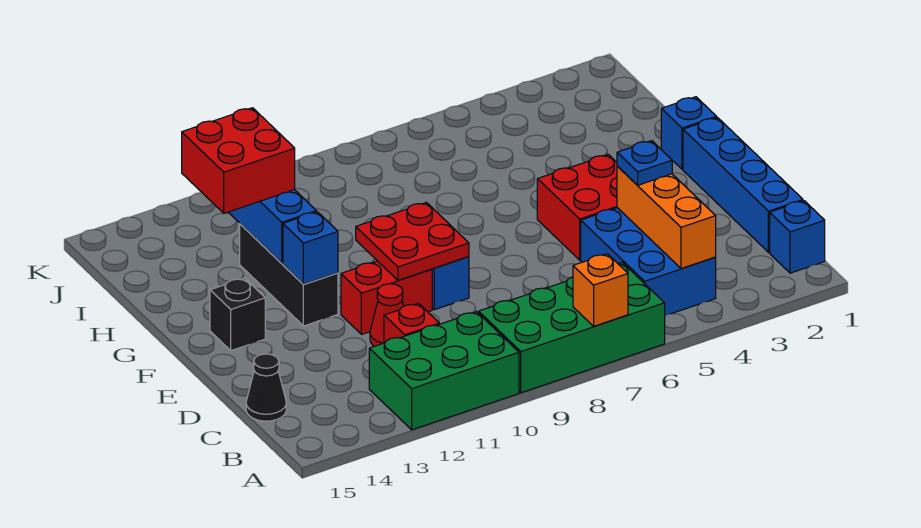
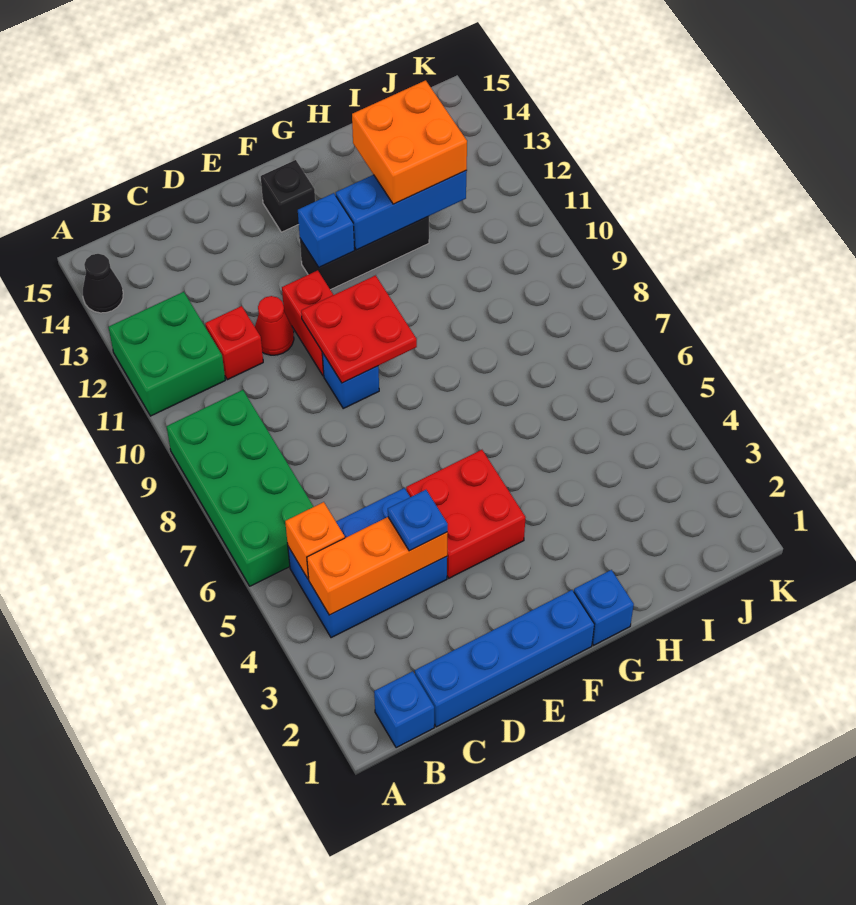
orange brick A7 level 2 -> orange brick B5 level 2
green brick A10:B12 level 1 -> green brick A11:B12 level 1
black cone C15 level 1 -> black cone A14 level 1
red brick H12:I13 level 3 -> orange brick H12:I13 level 3

